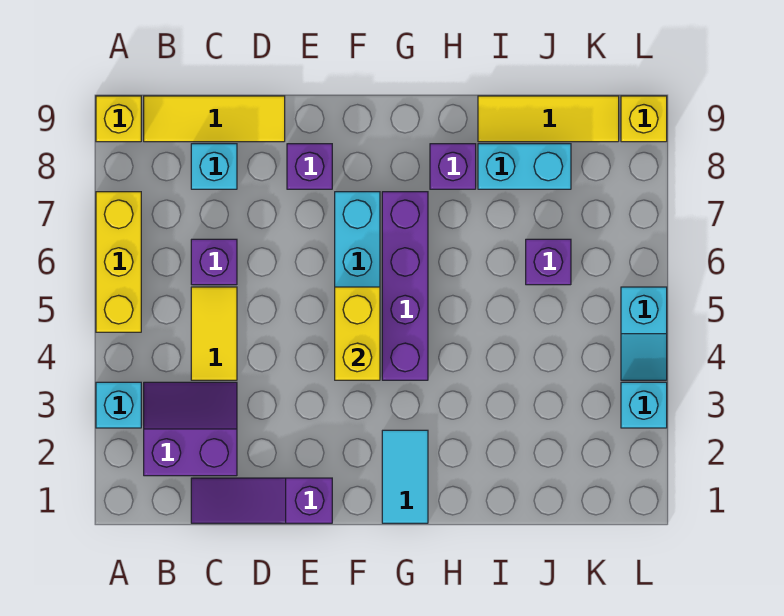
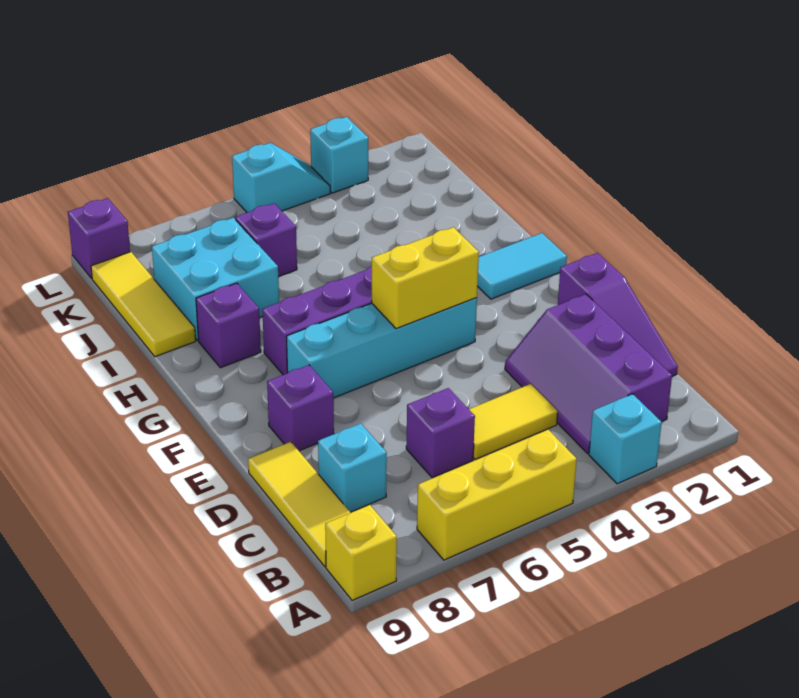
purple slope B2:C3 level 1 top 2 -> purple slope B2:D3 level 1 top 2
cyan brick I8:J8 level 1 -> cyan brick I7:J8 level 1
yellow brick L9 level 1 -> purple brick L9 level 1

